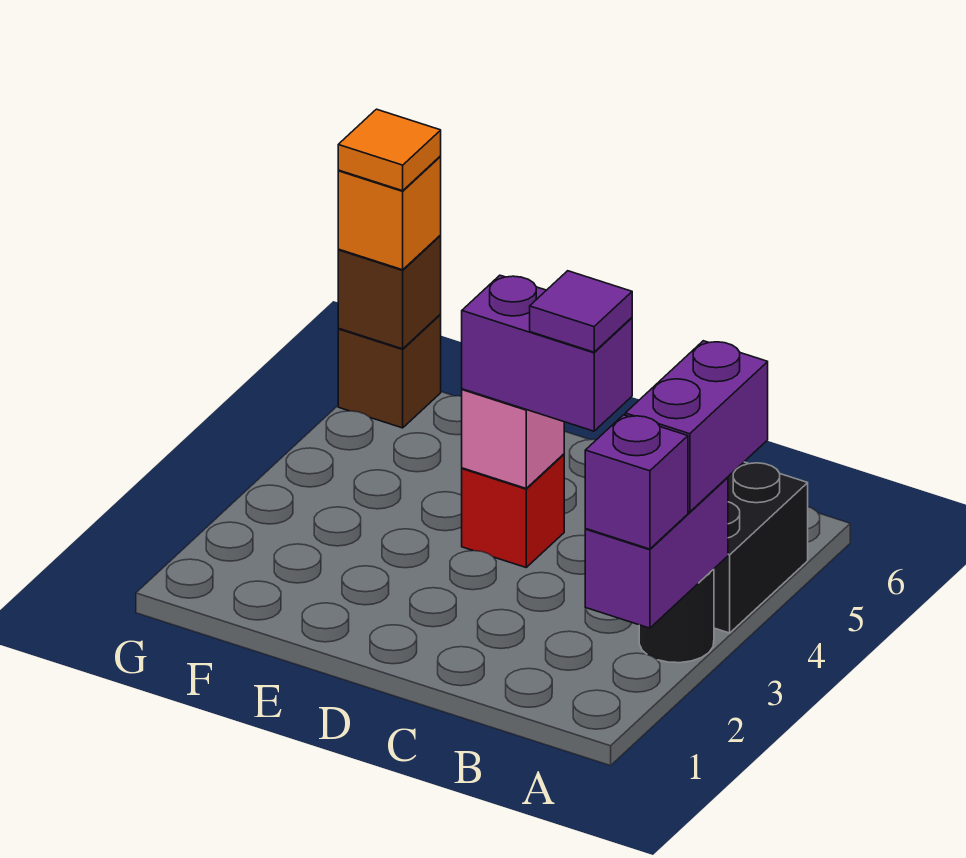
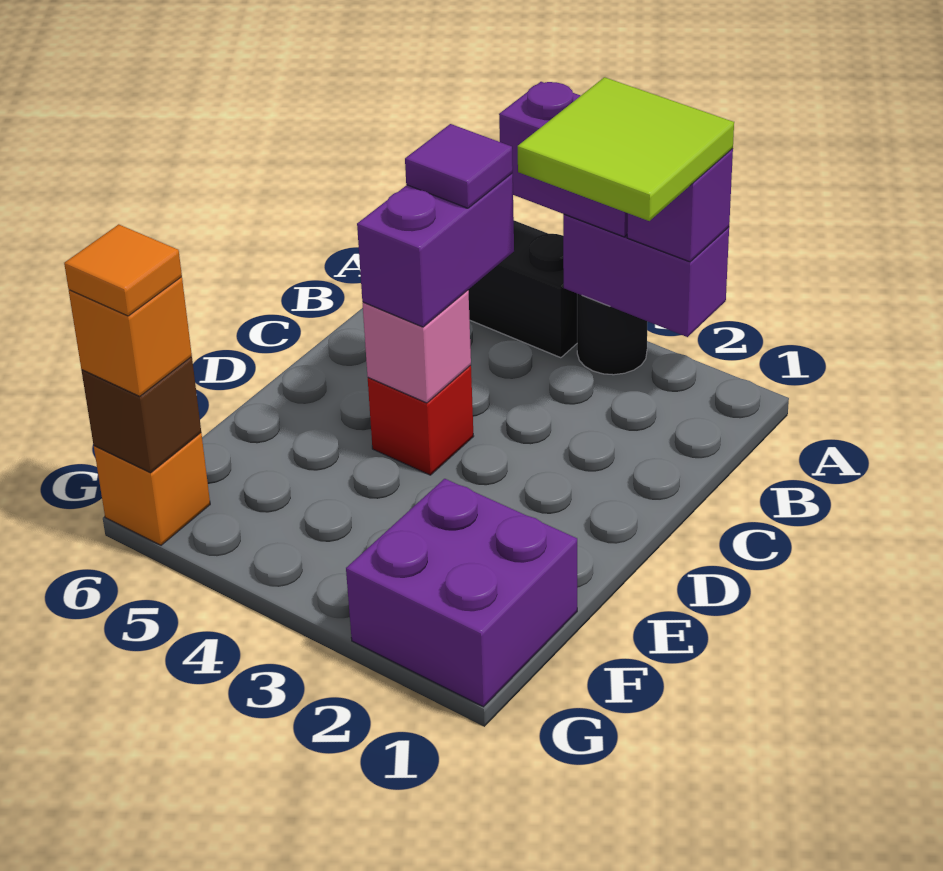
none -> lime tile A2:B3 level 4
none -> purple brick F1:G2 level 1
brown brick G6 level 1 -> orange brick G6 level 1

